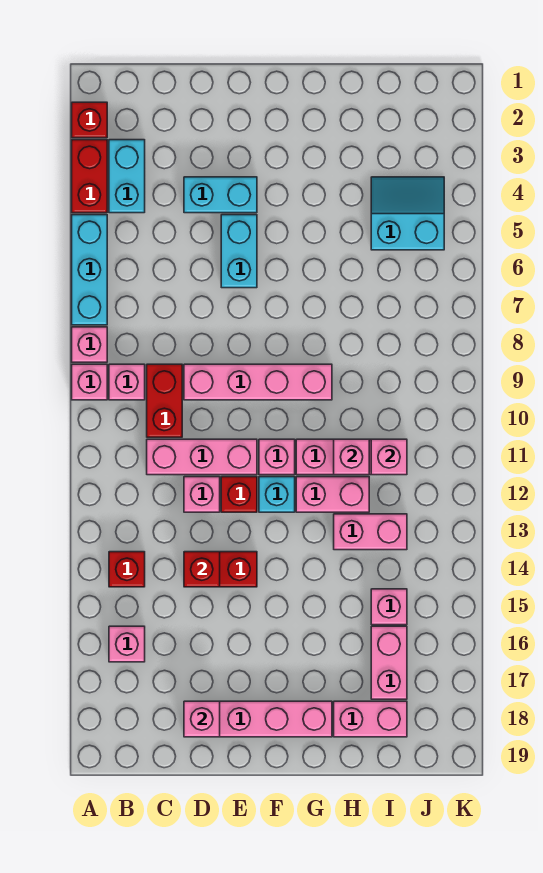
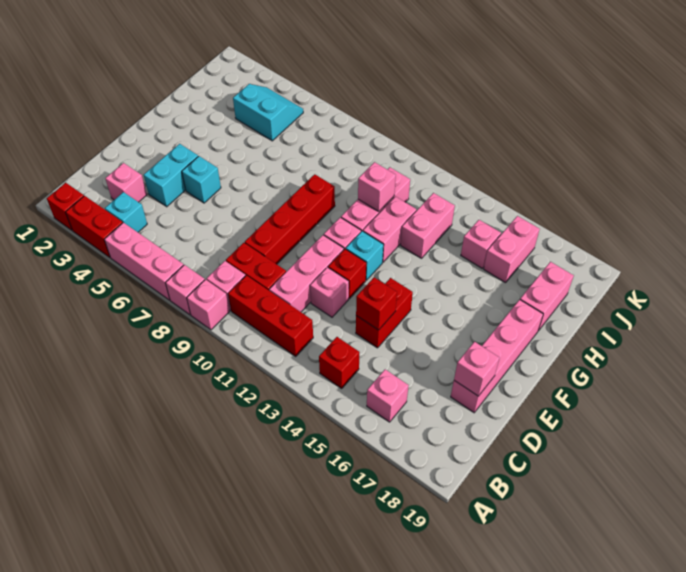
cyan brick A5:A7 level 1 -> pink brick A5:A7 level 1
cyan brick B3:B4 level 1 -> cyan brick B4 level 1
none -> red brick B10:B12 level 1
pink brick D9:G9 level 1 -> red brick D9:G9 level 1
cyan brick E5:E6 level 1 -> cyan brick E5 level 1
cyan slope I4:J5 level 1 top 5 -> cyan slope I4:J5 level 1 top I
pink brick I11 level 2 -> pink brick C3 level 1
pink brick I16:I17 level 1 -> pink brick I16:J16 level 1

